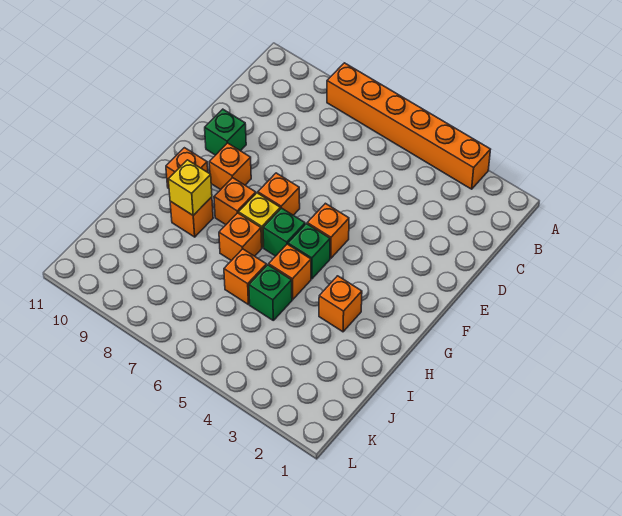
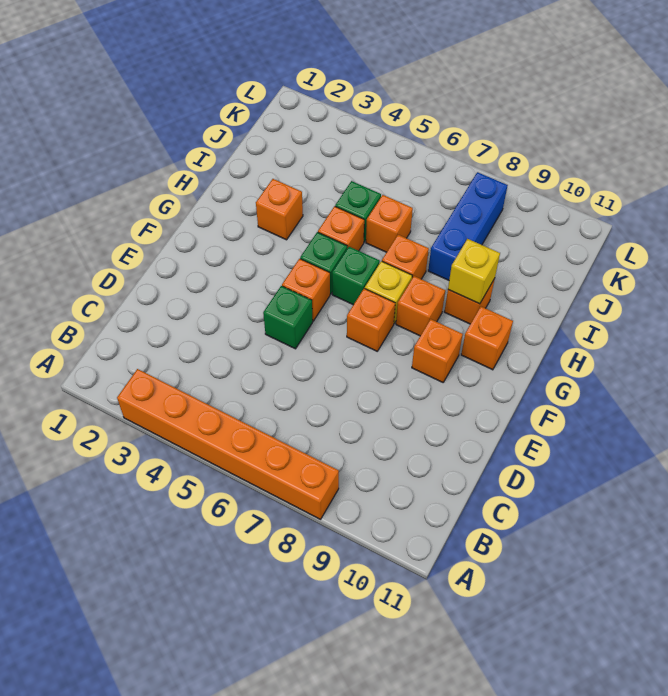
green brick E10 level 1 -> green brick E5 level 1
none -> blue brick I8:K8 level 1

